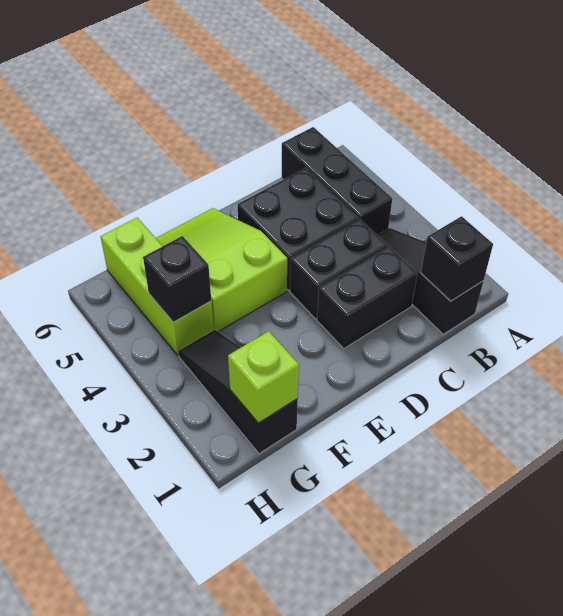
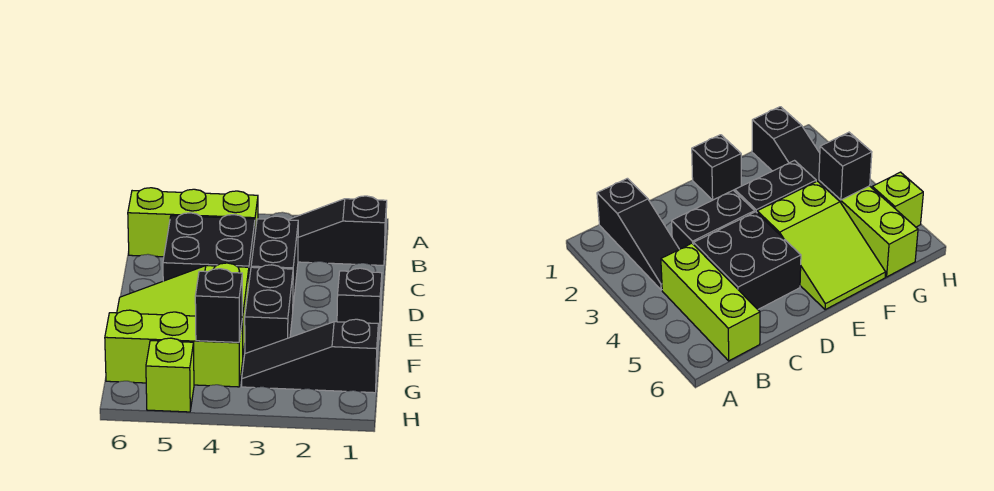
black brick B1 level 2 -> black brick E1 level 1
black brick B4:B6 level 1 -> lime brick B4:B6 level 1
black brick C2:D2 level 1 -> black brick E3:F3 level 1
lime brick G1 level 2 -> lime brick H5 level 1

